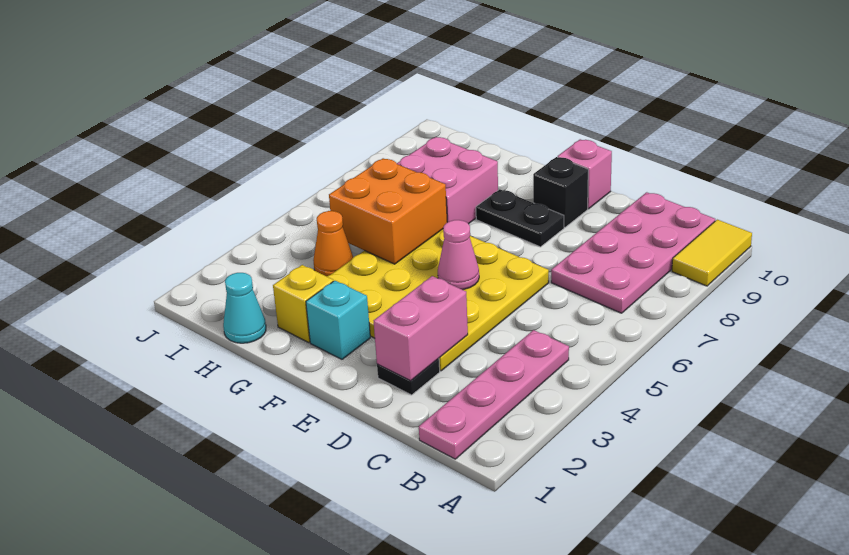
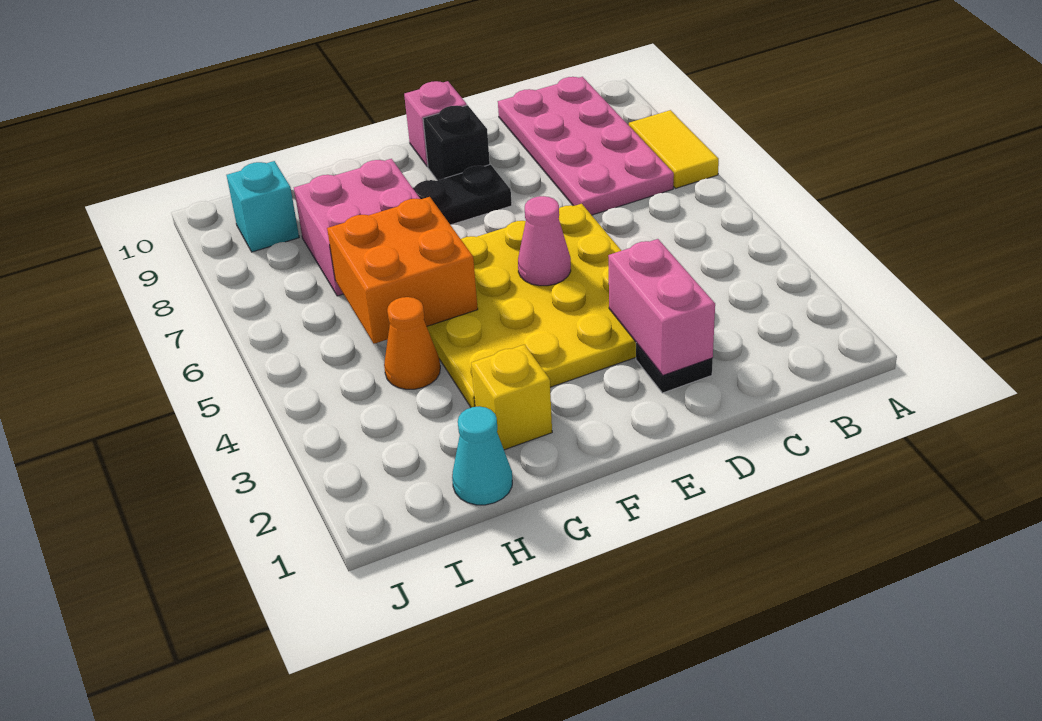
yellow tile A9:A10 level 1 -> yellow tile A7:A8 level 1
pink plate B1:B4 level 1 -> none
cyan brick F2 level 1 -> cyan brick I9 level 1

